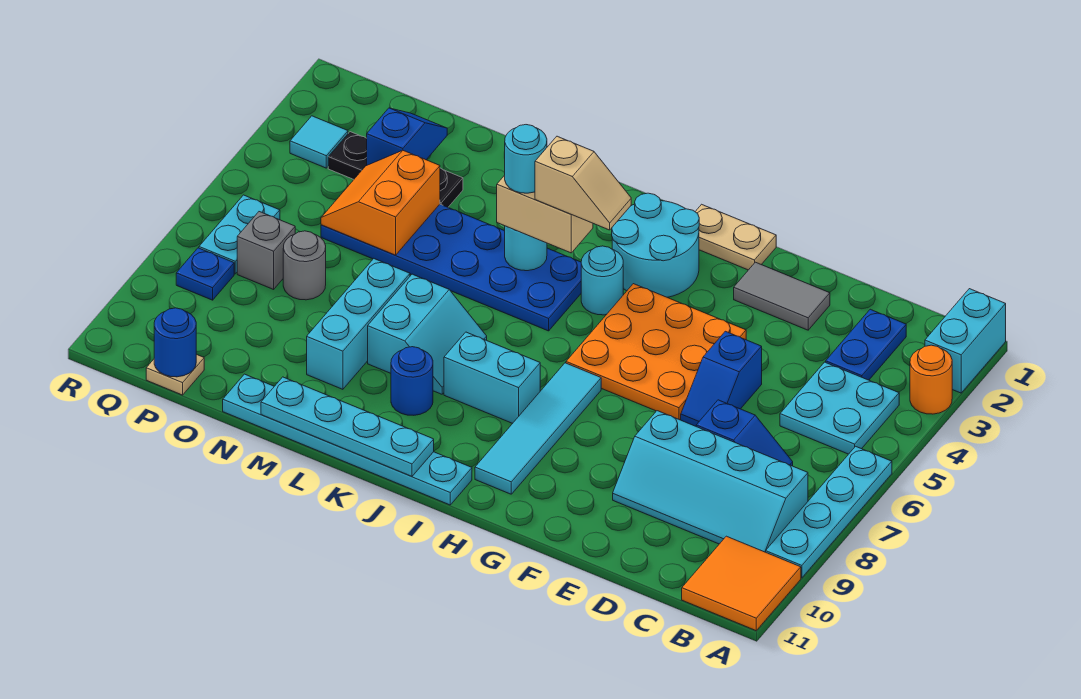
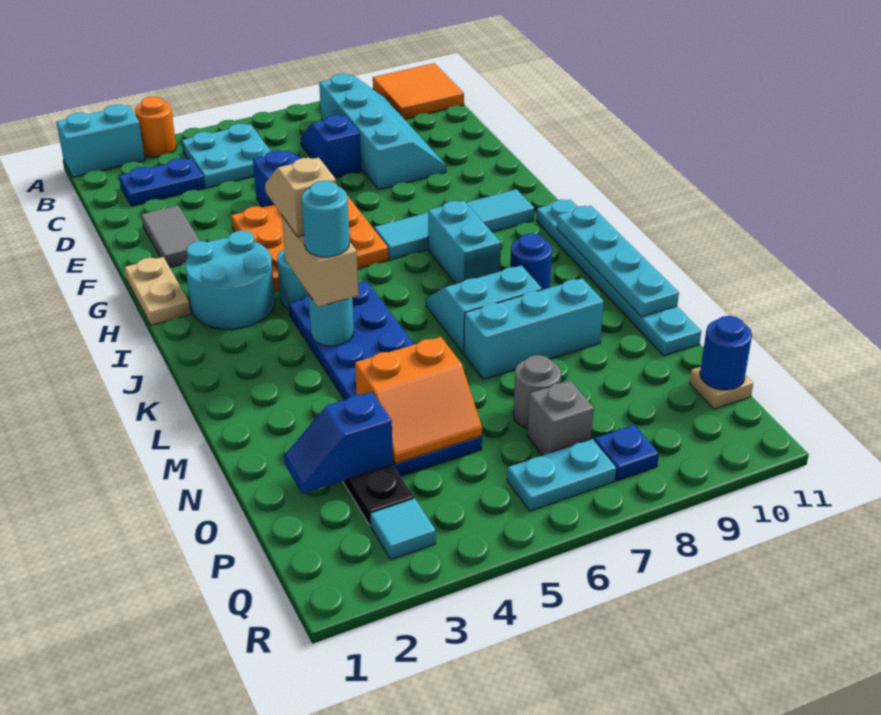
cyan plate A6:A9 level 1 -> none

